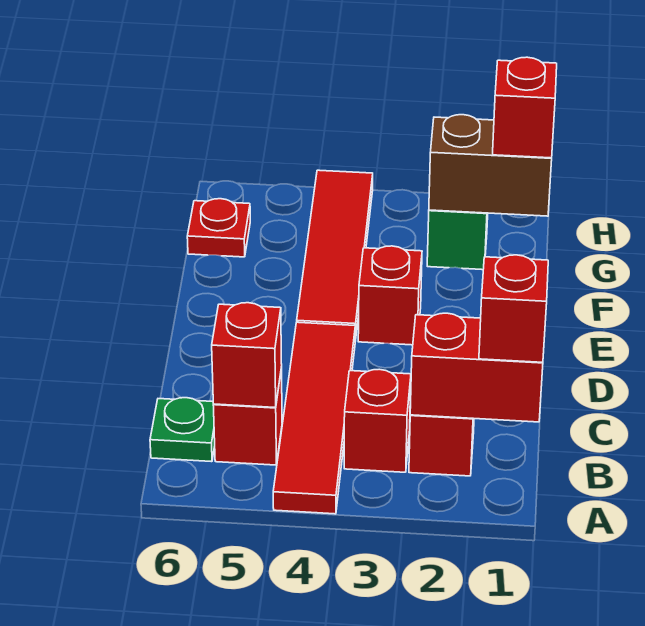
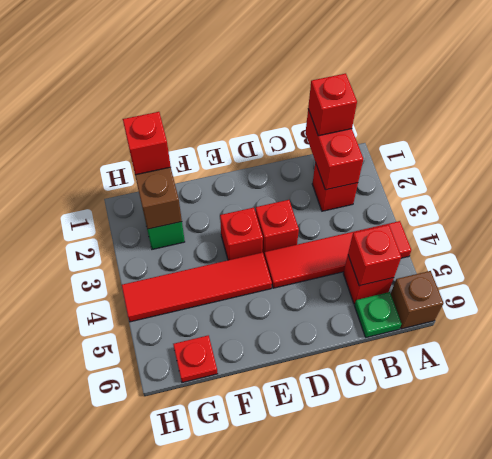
none -> brown brick A6 level 1
red brick B3 level 1 -> red brick D3 level 1

